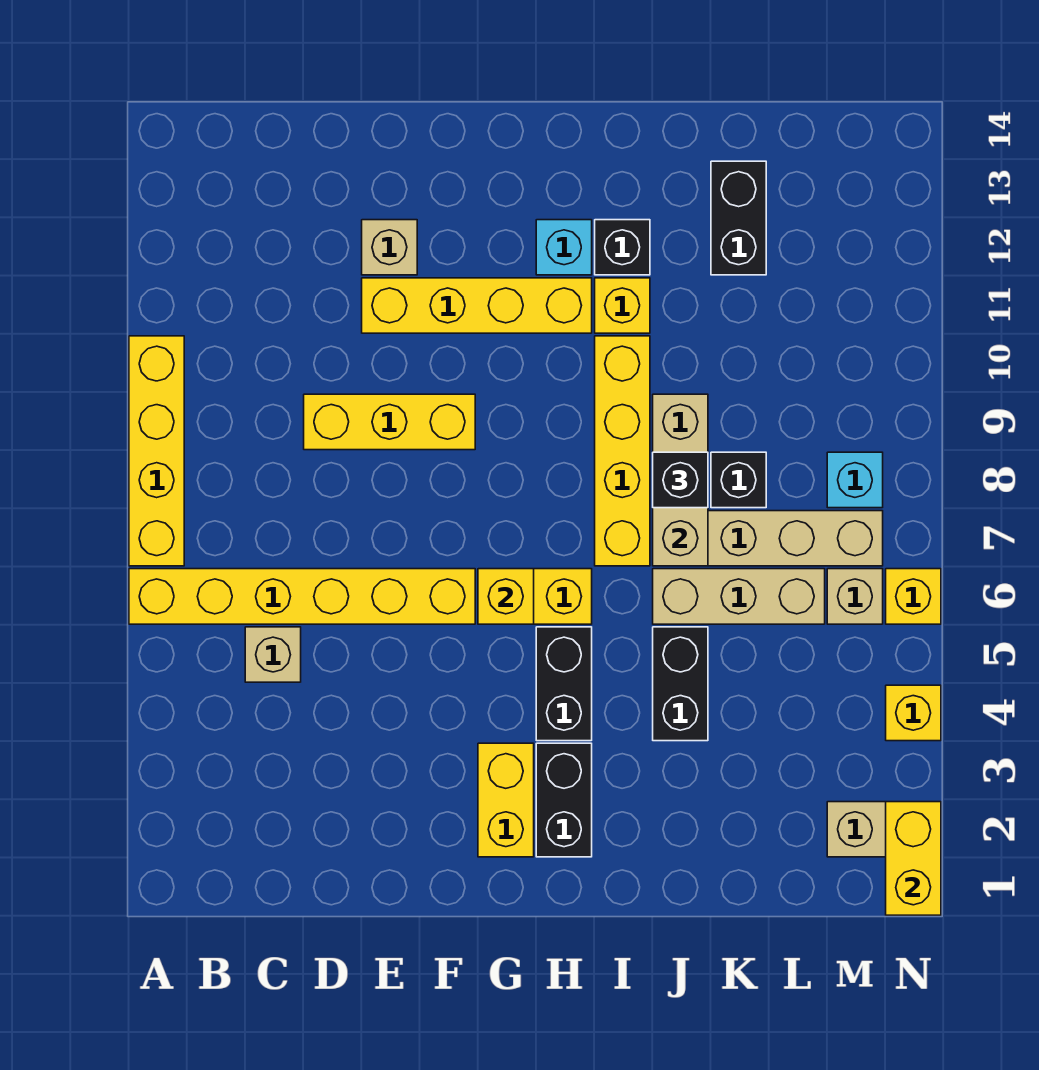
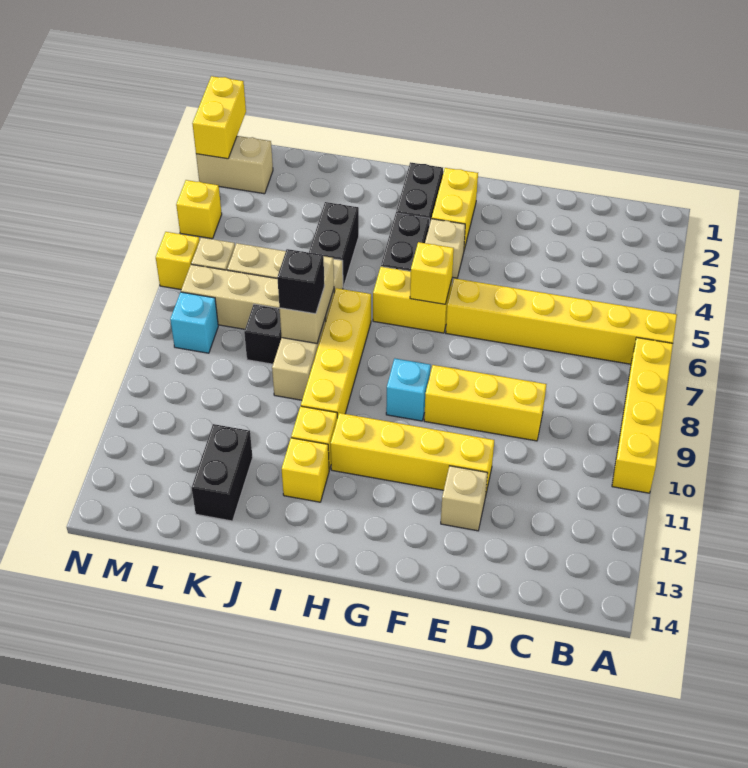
tan brick C5 level 1 -> tan brick G4 level 1
cyan brick H12 level 1 -> cyan brick G9 level 1
black brick I12 level 1 -> yellow brick I12 level 1

